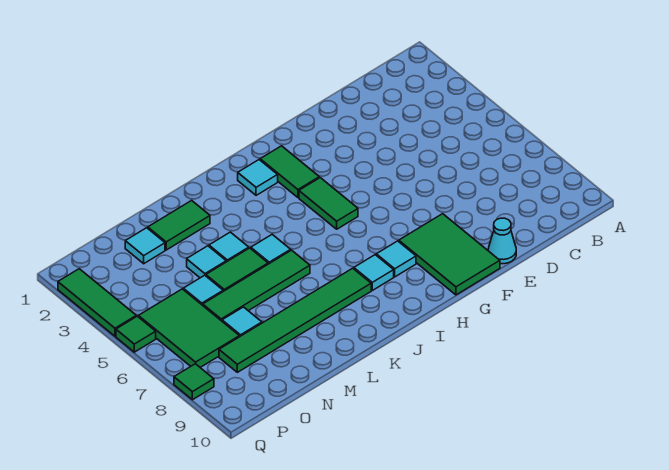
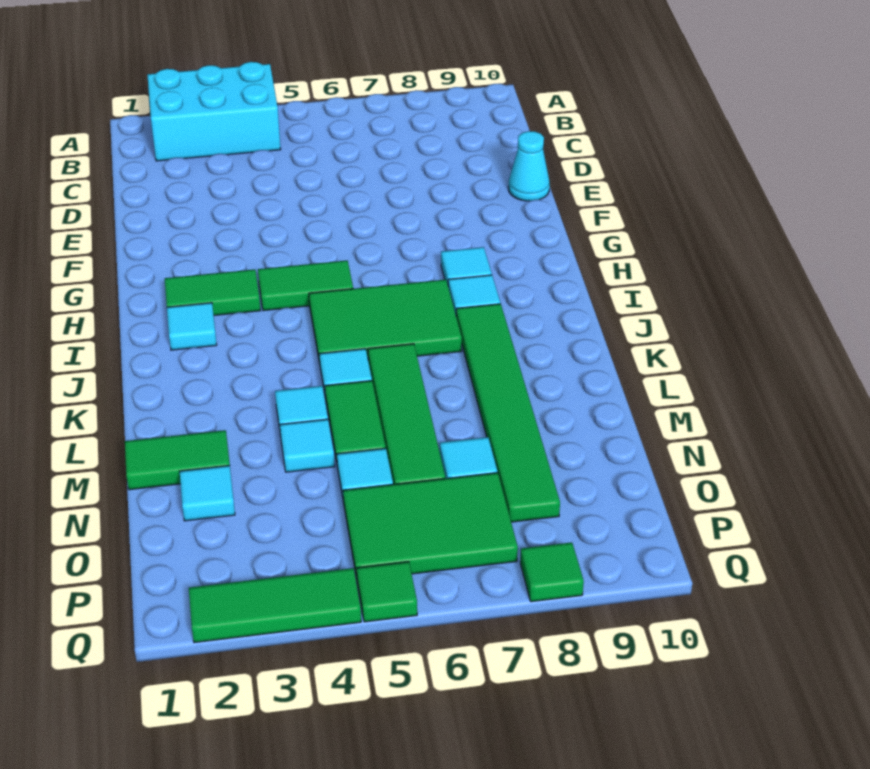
none -> cyan brick A2:B4 level 1
green tile F8:G10 level 1 -> green tile I5:J7 level 1
green tile L2:M2 level 1 -> green tile M1:M2 level 1

